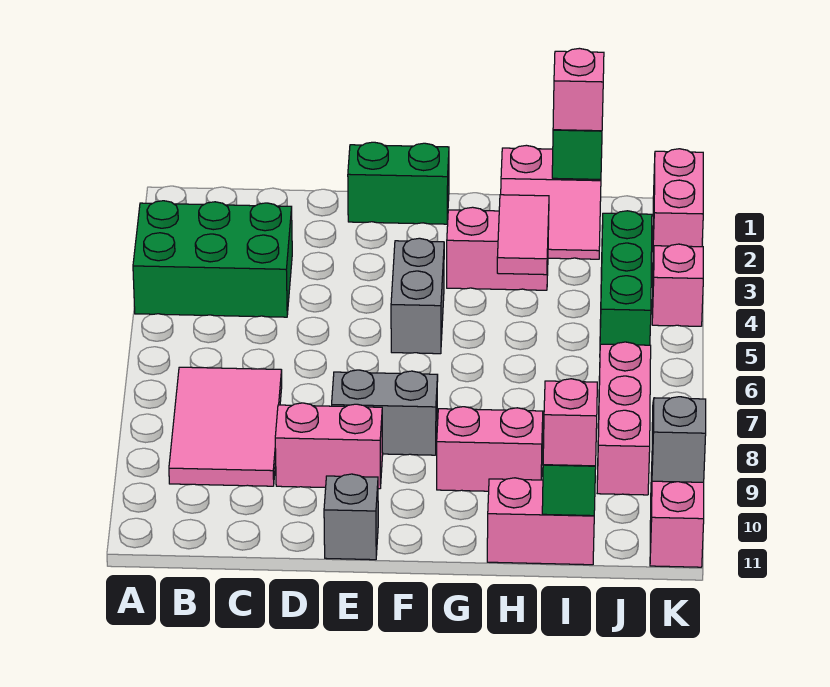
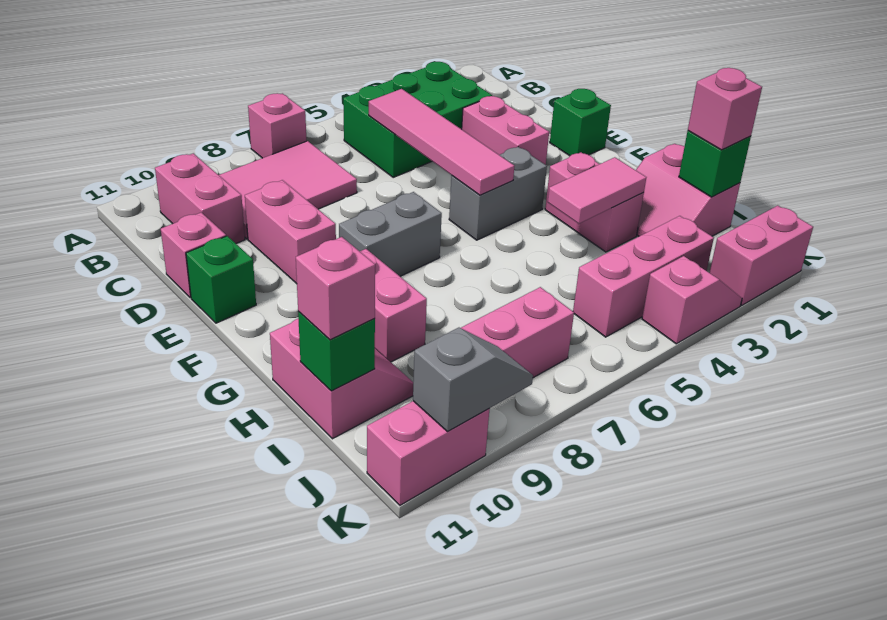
green brick A3:C4 level 1 -> green brick B3:C5 level 1
none -> pink brick A7 level 1
none -> pink brick B10:C10 level 1
none -> pink tile C5:F5 level 2
none -> pink brick D3:E3 level 1
none -> pink brick D11 level 1
green brick E1:F1 level 1 -> green brick E1 level 1
grey brick E8:F8 level 1 -> grey brick F7:F8 level 1
grey brick E11 level 1 -> green brick E11 level 1
green brick J3:J5 level 1 -> pink brick J3:J5 level 1

